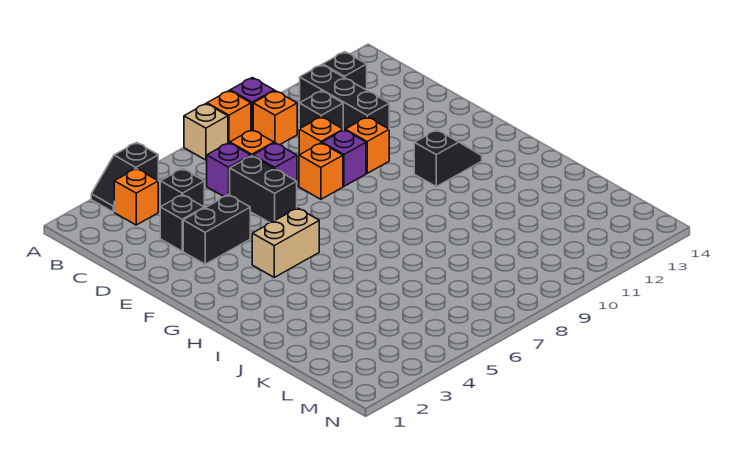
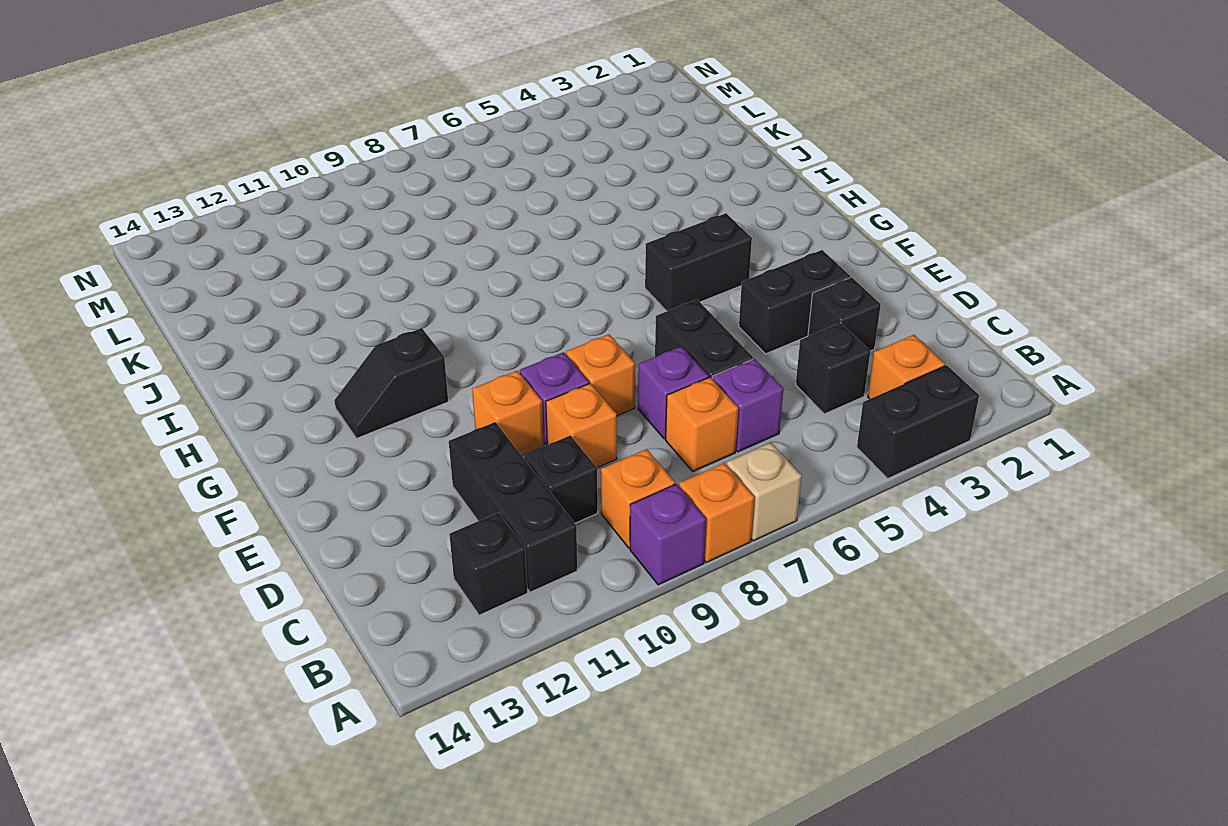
black slope A3:A4 level 1 top 4 -> black brick A3:A4 level 1
tan brick G4:G5 level 1 -> black brick G4:G5 level 1

